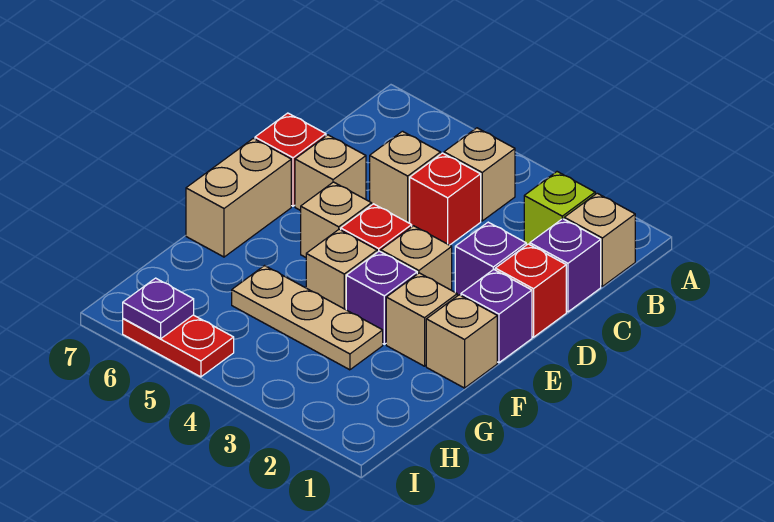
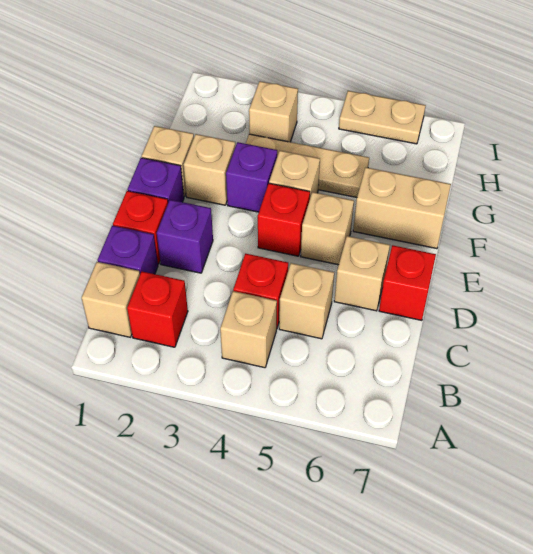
lime brick B2 level 1 -> red brick B2 level 1
tan brick E3 level 1 -> tan brick H3 level 1
tan brick E7:F7 level 1 -> tan brick F6:F7 level 1
red plate I5:I6 level 1 -> tan plate I5:I6 level 1
purple plate I6 level 2 -> none

